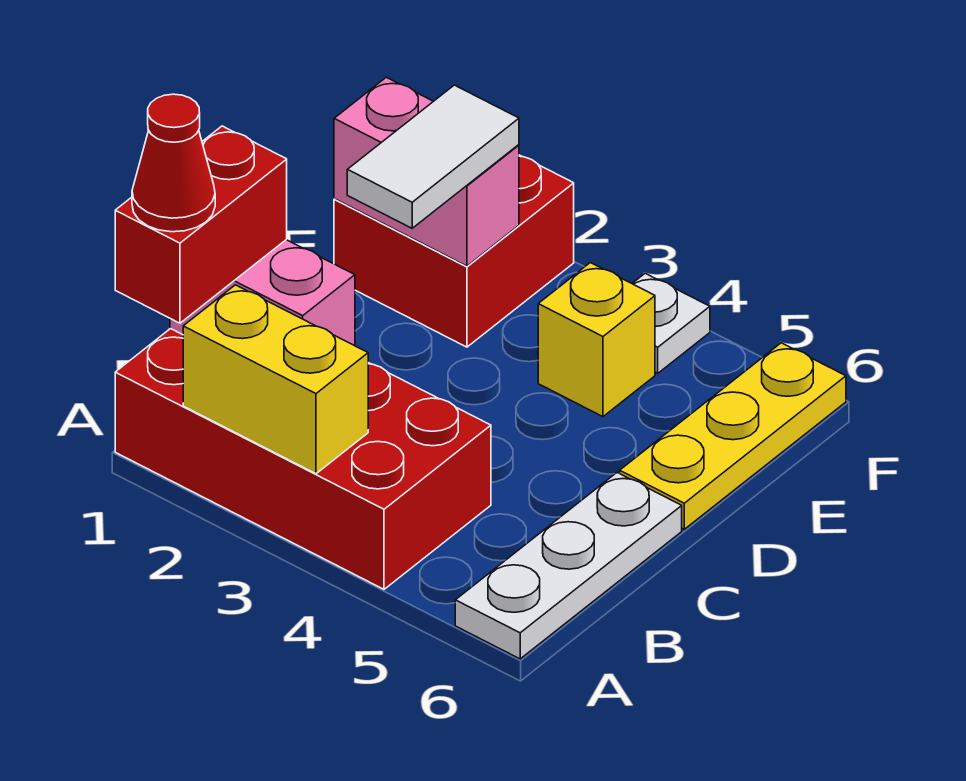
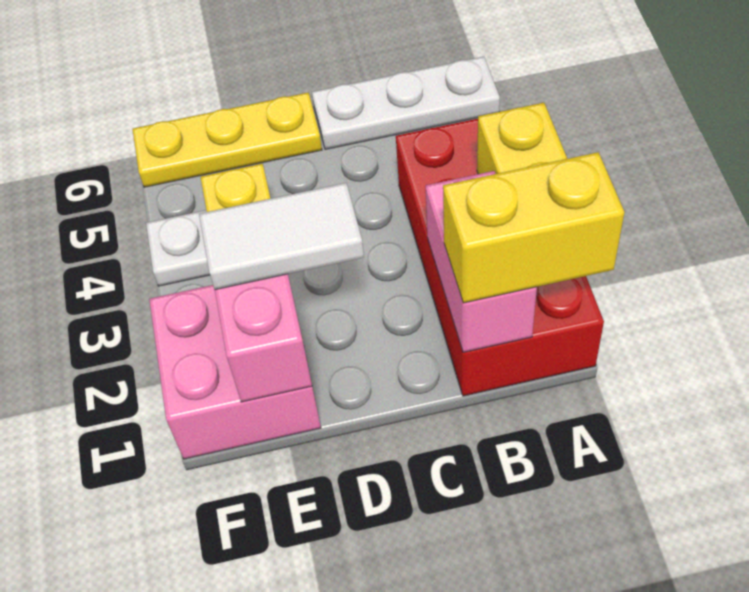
red brick A1:B1 level 3 -> yellow brick A1:B1 level 3
red cone A1 level 4 -> none
red brick E1:F2 level 1 -> pink brick E1:F2 level 1

